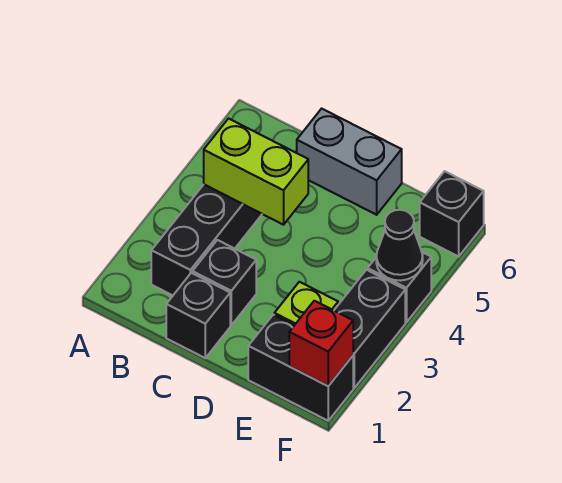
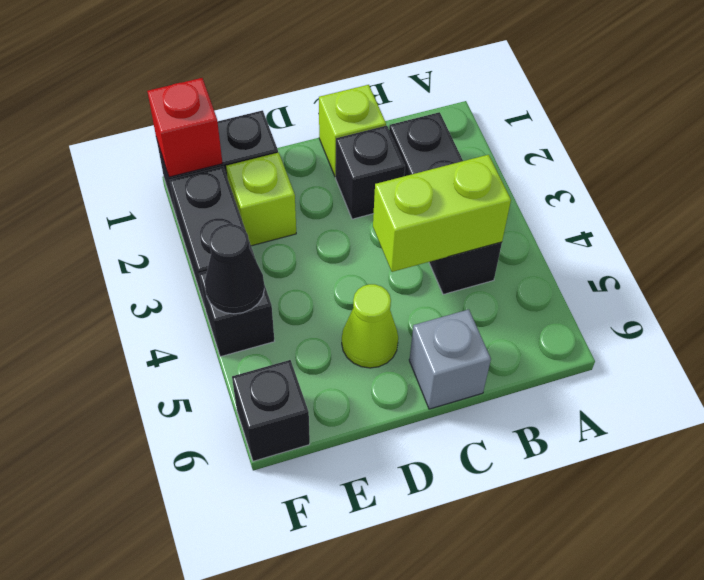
black brick C1 level 1 -> lime brick C1 level 1
grey brick C6:D6 level 1 -> grey brick C6 level 1
none -> lime cone D5 level 1

